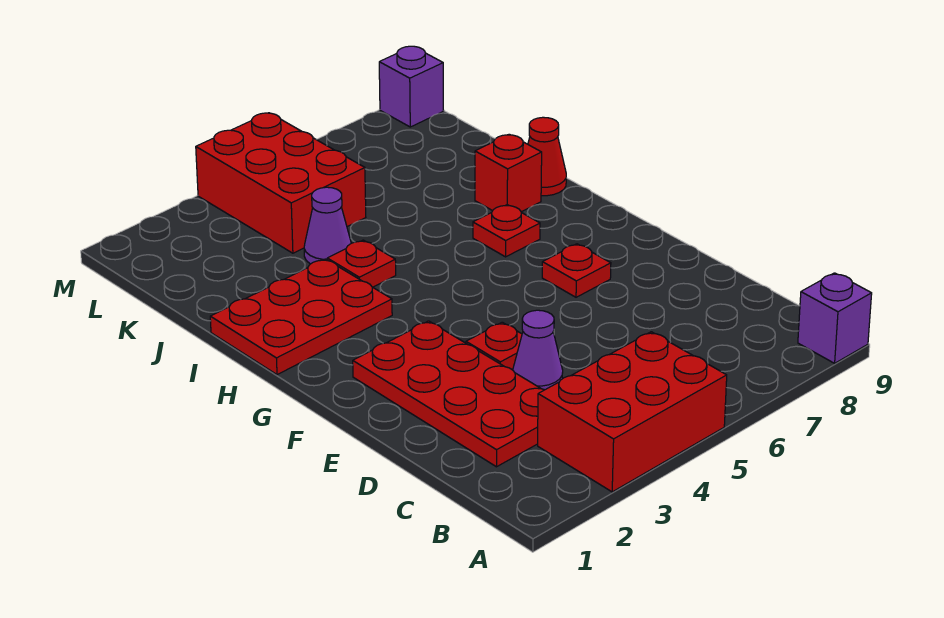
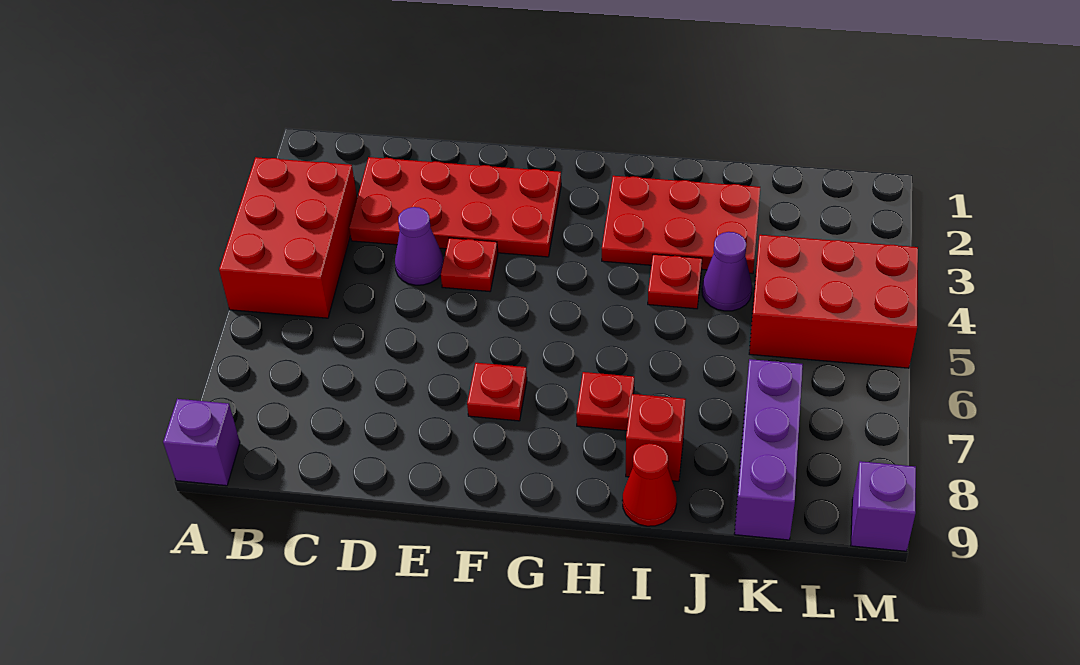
red plate H1:I3 level 1 -> red plate H2:J3 level 1
none -> purple brick K7:K9 level 1

